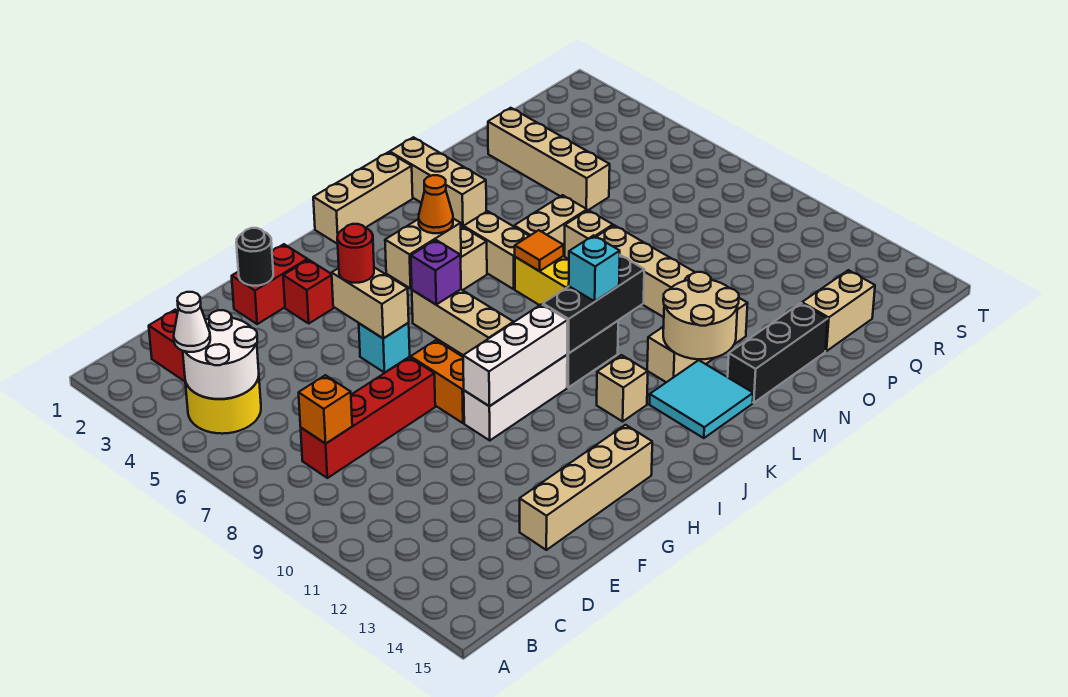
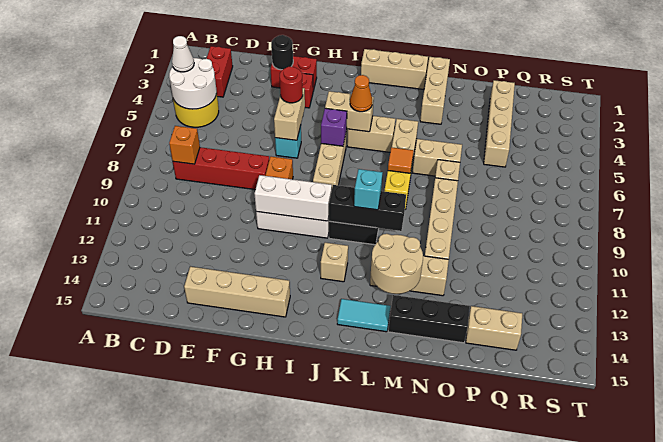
cyan tile K13:L14 level 1 -> cyan tile K14:L14 level 1

